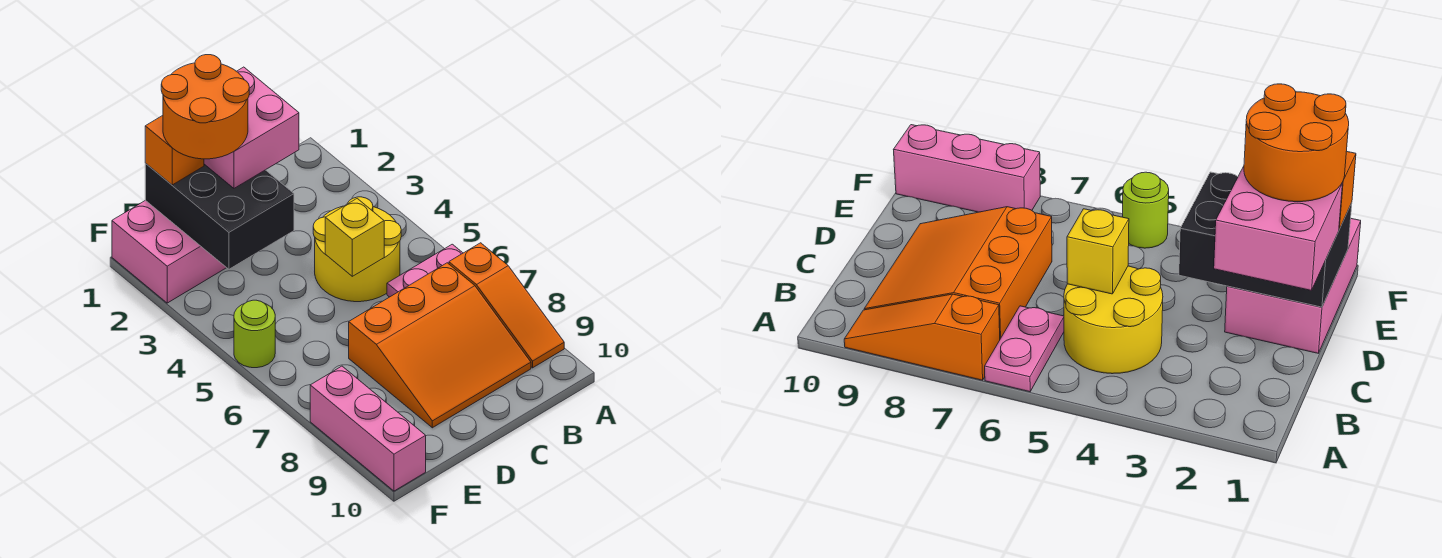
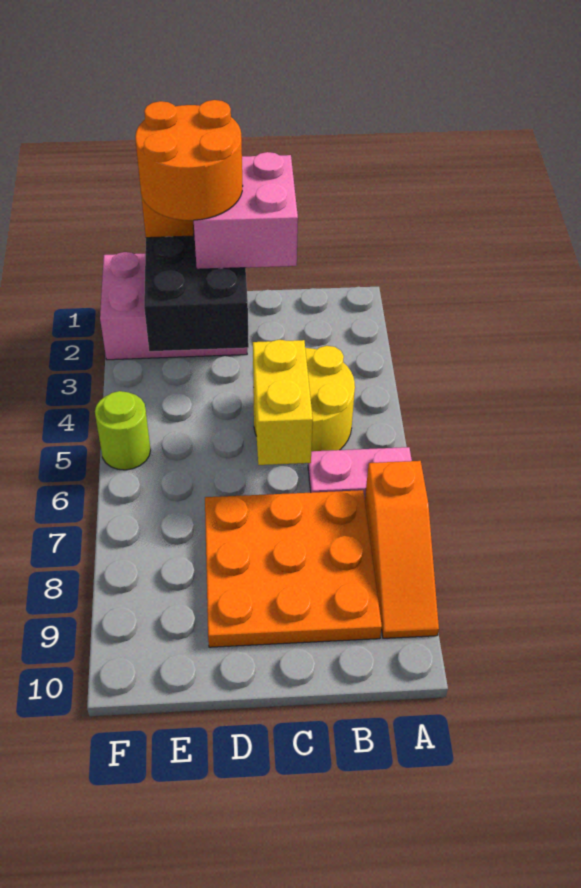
orange slope B7:D9 level 1 top 7 -> orange plate B7:D9 level 1
yellow brick C5 level 2 -> yellow brick C5:C6 level 2
pink brick F8:F10 level 1 -> none

